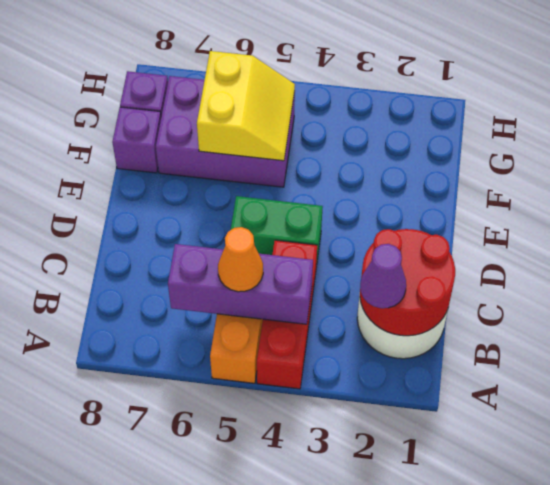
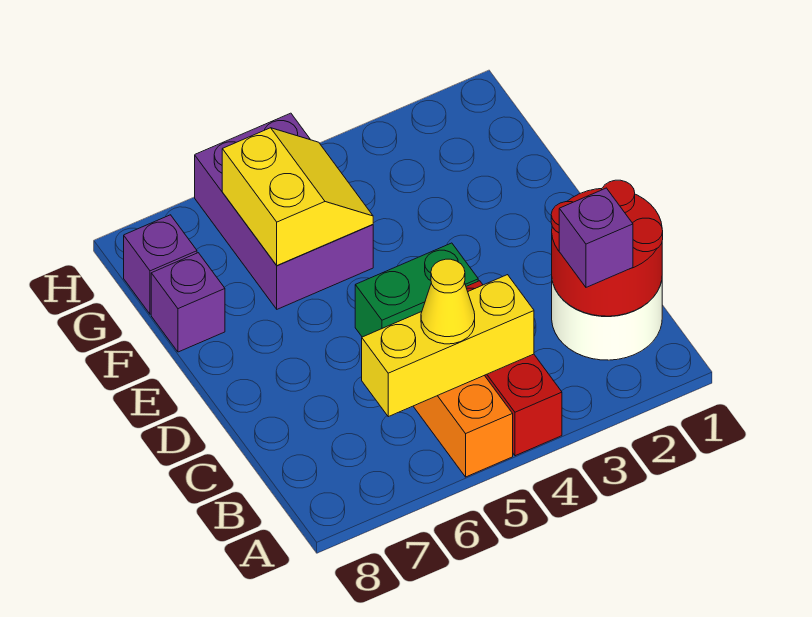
purple cone B2 level 3 -> purple brick B2 level 3
purple brick B4:B6 level 2 -> yellow brick B4:B6 level 2
orange cone B5 level 3 -> yellow cone B5 level 3
purple brick F5:G7 level 1 -> purple brick F5:H6 level 1

